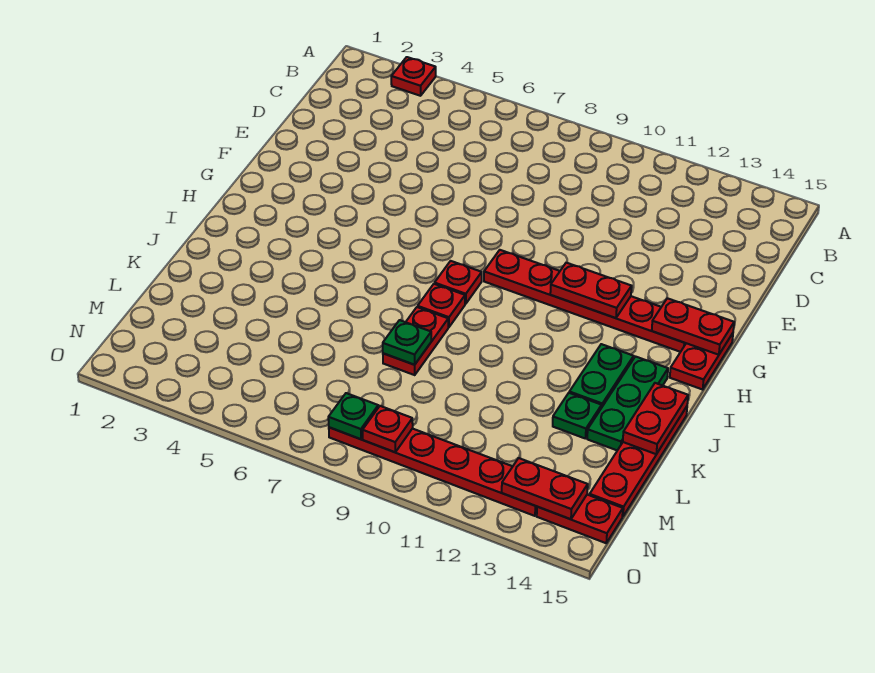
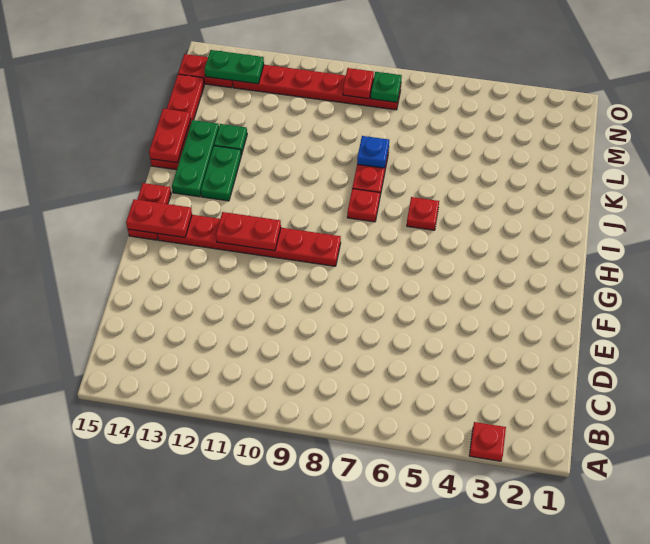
red plate H8 level 1 -> red plate I6 level 1
green plate K8 level 2 -> blue plate K8 level 2
red plate N13:N14 level 2 -> green plate N13:N14 level 2

